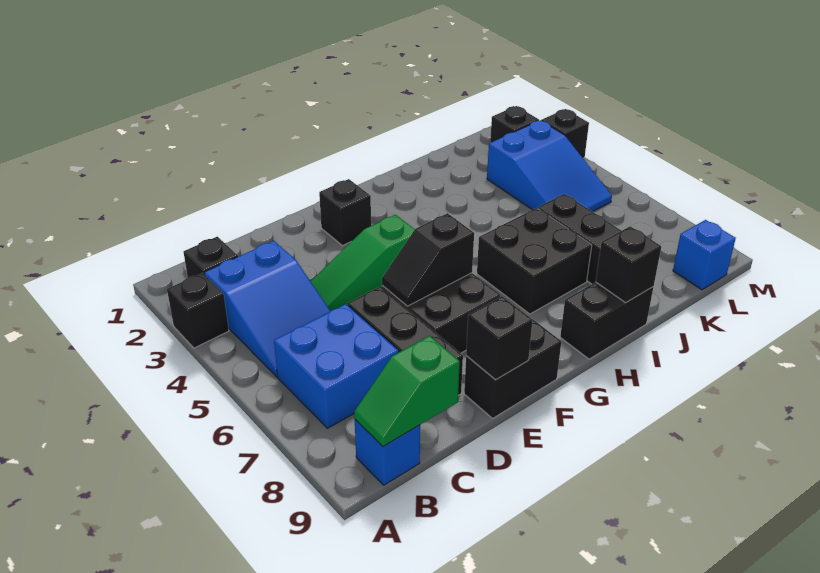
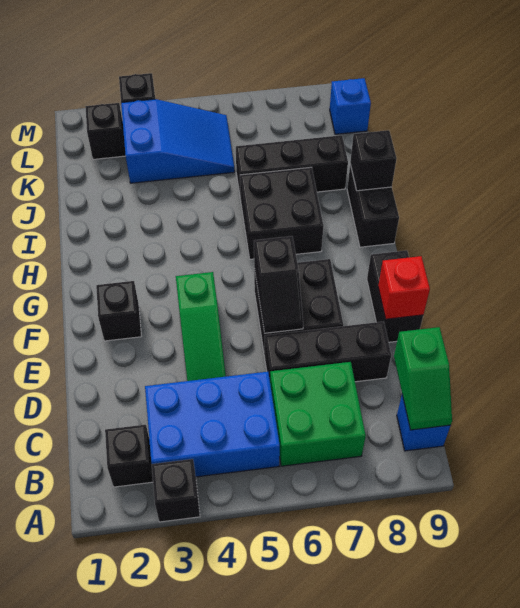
blue slope B3:C5 level 1 top 3 -> blue brick B3:C5 level 1
blue brick B6:C7 level 1 -> green brick B6:C7 level 1
black brick E9 level 2 -> red brick E9 level 2

